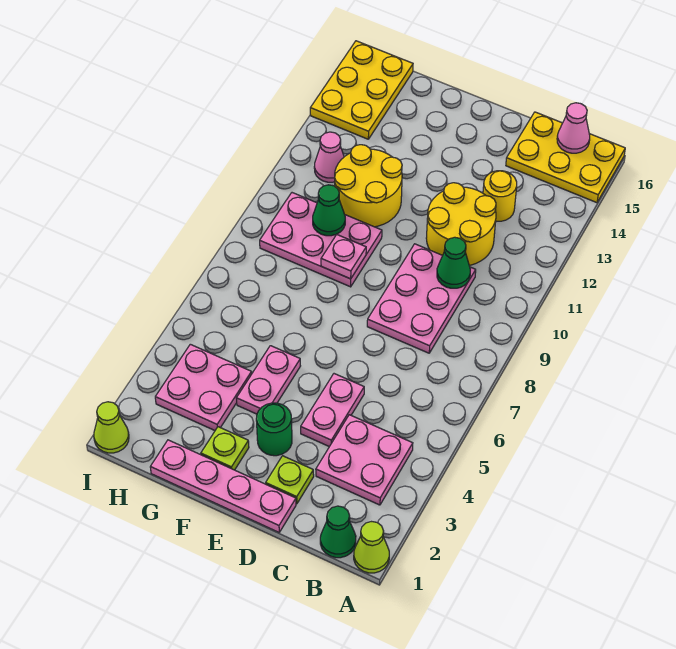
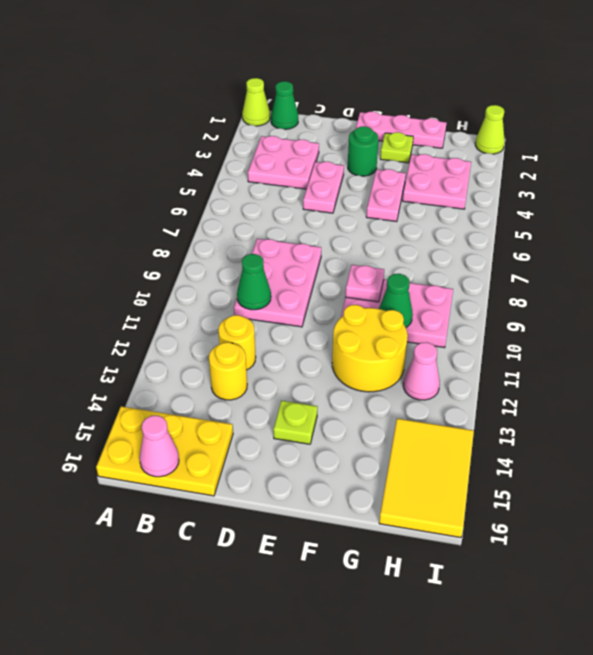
yellow round brick C11:D12 level 1 -> yellow round brick C12 level 1
pink plate D1:G1 level 1 -> pink plate E1:G1 level 1
lime plate D2 level 1 -> lime plate E14 level 1
yellow plate H14:I16 level 1 -> yellow tile H14:I16 level 1

